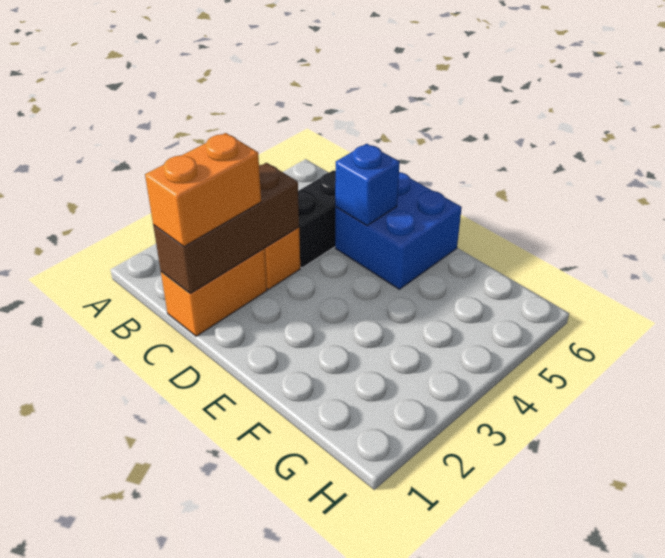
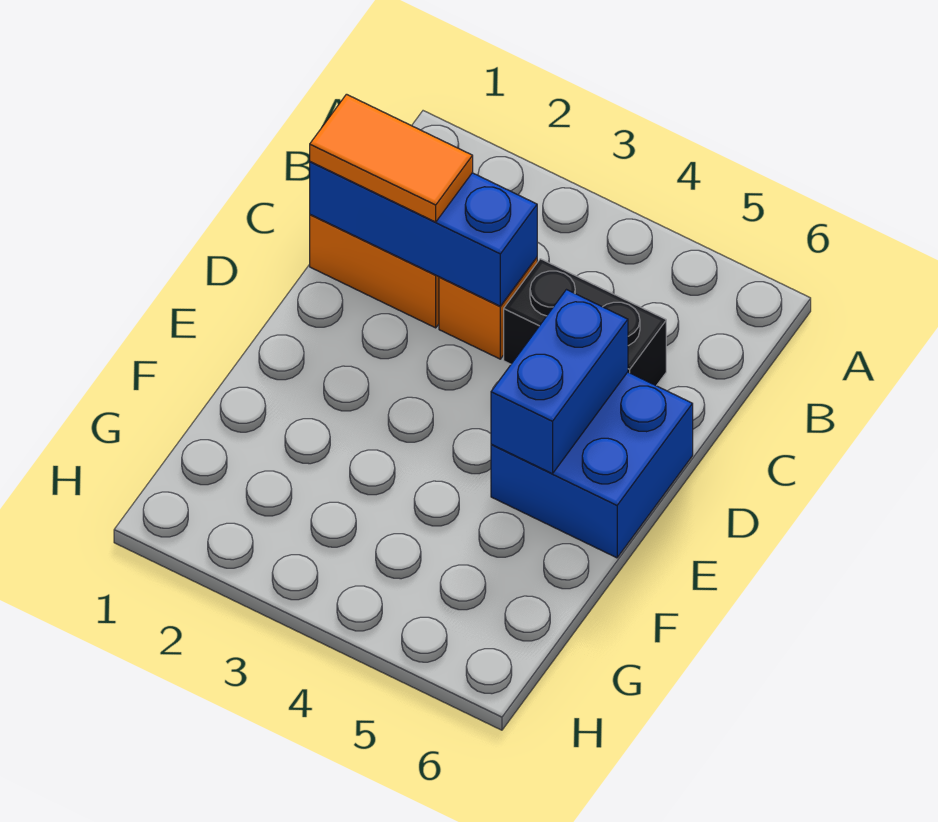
brown brick C1:C3 level 2 -> blue brick C1:C3 level 2
orange brick C1:C2 level 3 -> orange tile C1:C2 level 3
blue brick D5 level 2 -> blue brick D5:E5 level 2

